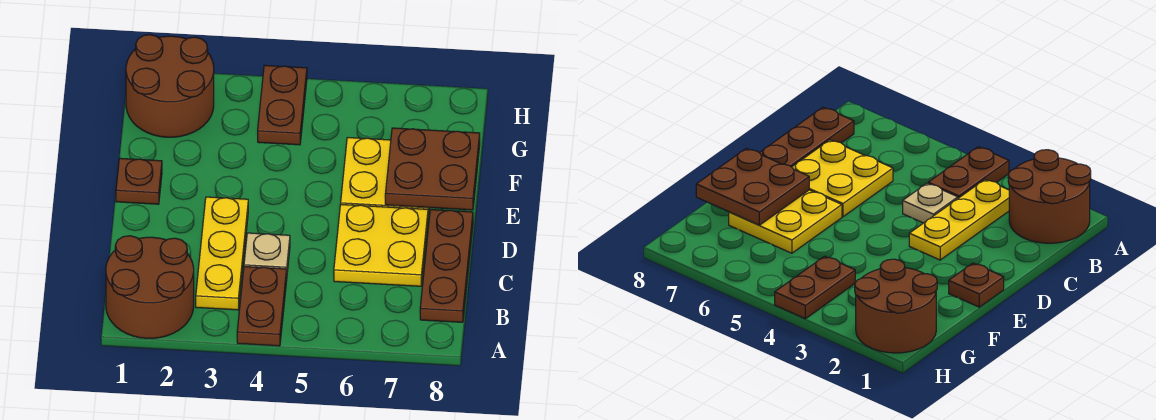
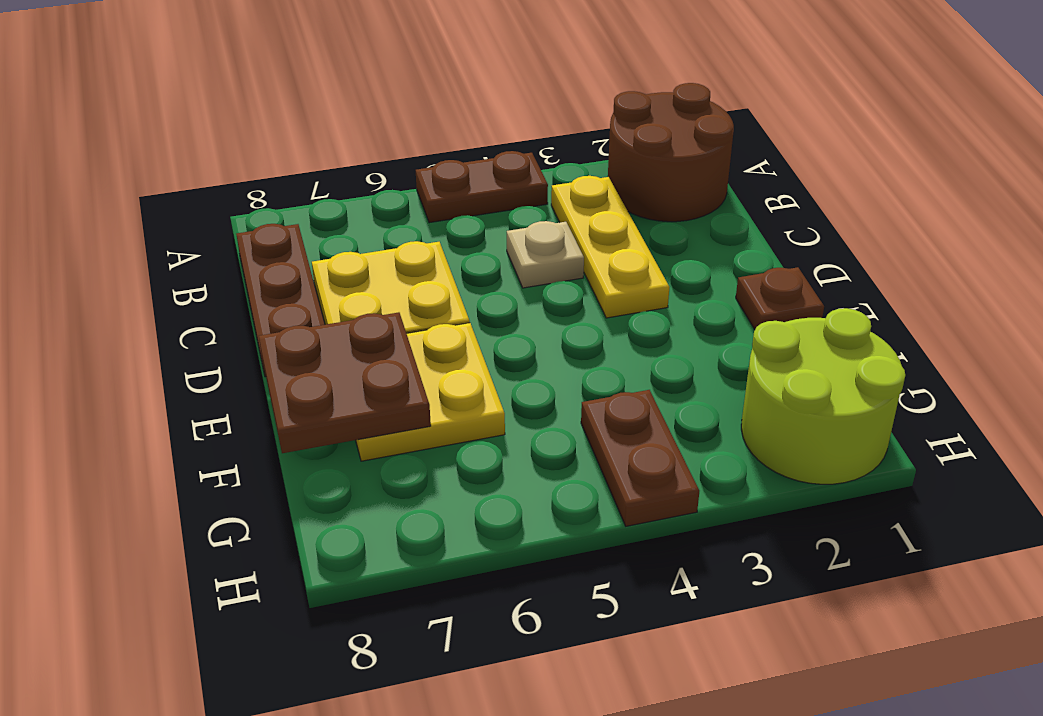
brown plate A4:B4 level 1 -> brown plate A4:A5 level 1
brown round brick G1:H2 level 1 -> lime round brick G1:H2 level 1

